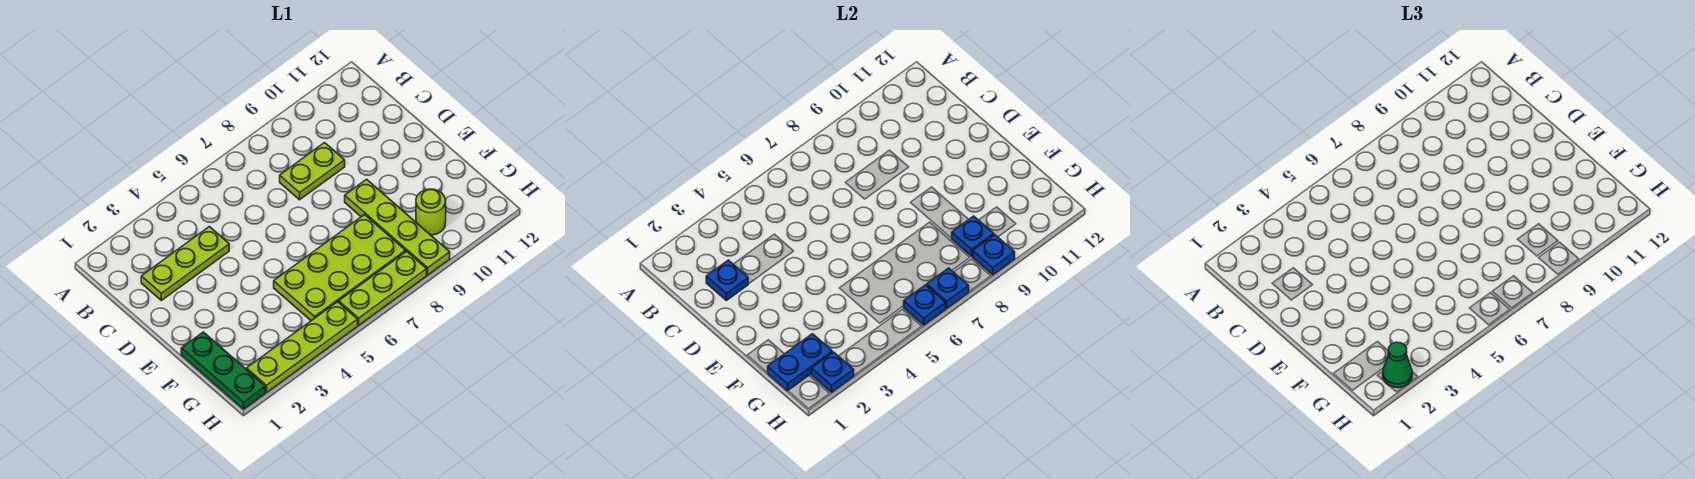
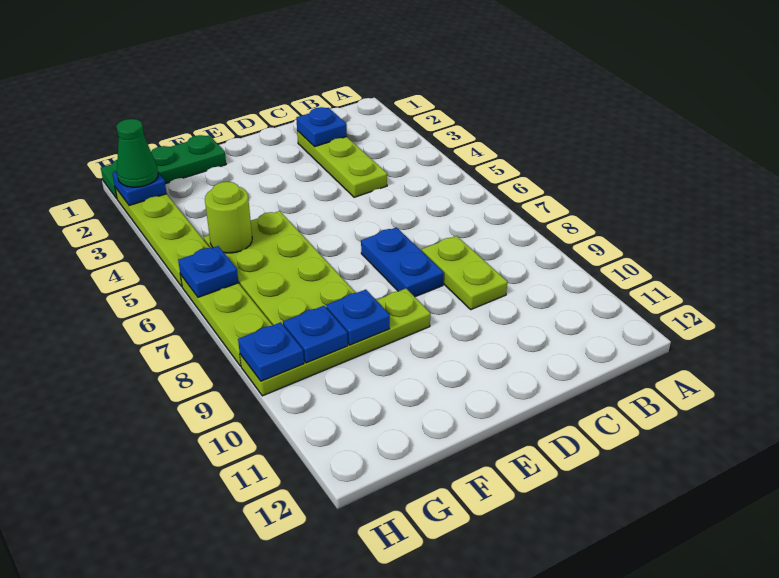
blue plate G1:G2 level 2 -> blue plate D7:D8 level 1
lime round brick G10 level 1 -> lime round brick G5 level 2
blue plate H7 level 2 -> blue plate F9 level 2

